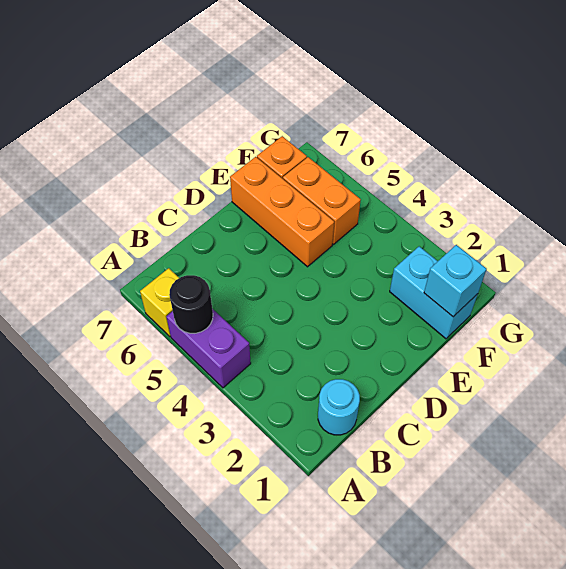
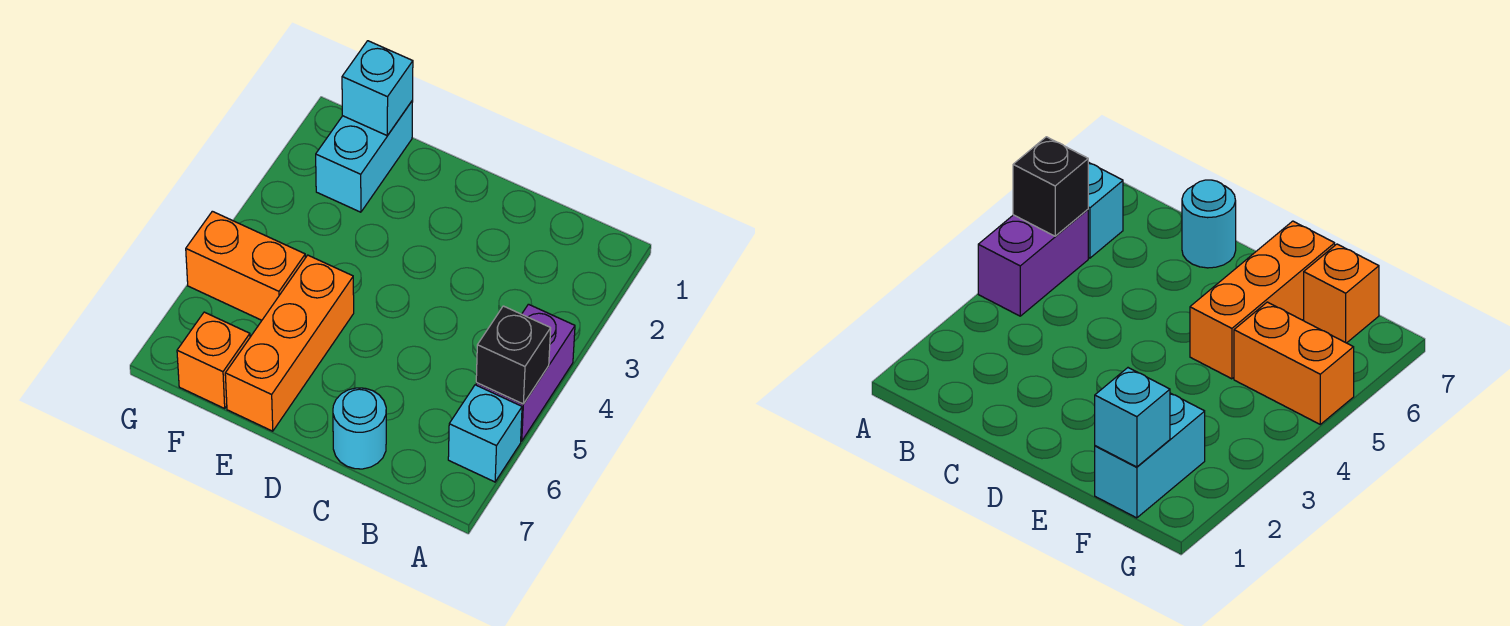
black round brick A5 level 2 -> black brick A5 level 2
yellow brick A6 level 1 -> cyan brick A6 level 1
cyan round brick B1 level 1 -> cyan round brick C7 level 1
orange brick F5:F6 level 1 -> orange brick F5:G5 level 1

